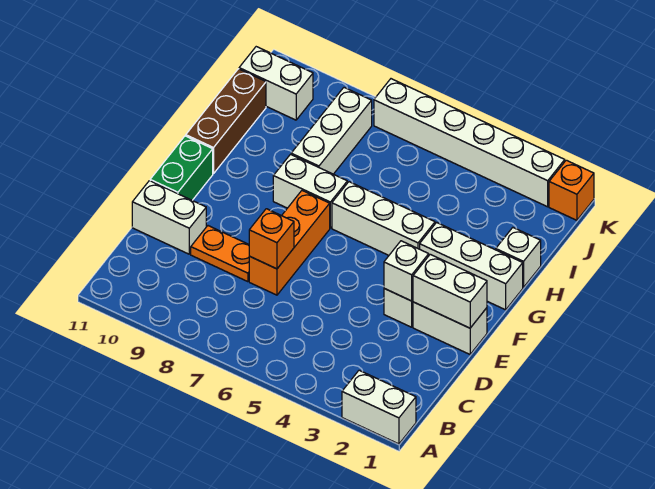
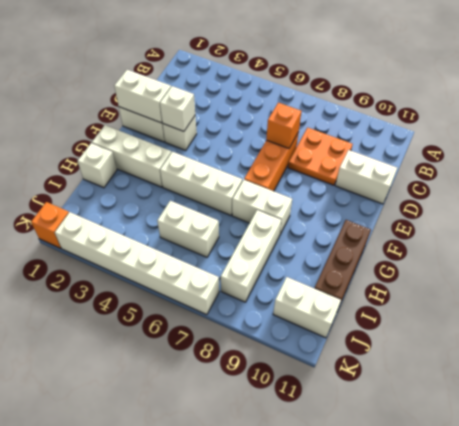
white brick A1:A2 level 1 -> white brick I5:I6 level 1
orange plate D8:D9 level 1 -> orange plate C8:D9 level 1
green brick E11:F11 level 1 -> none

